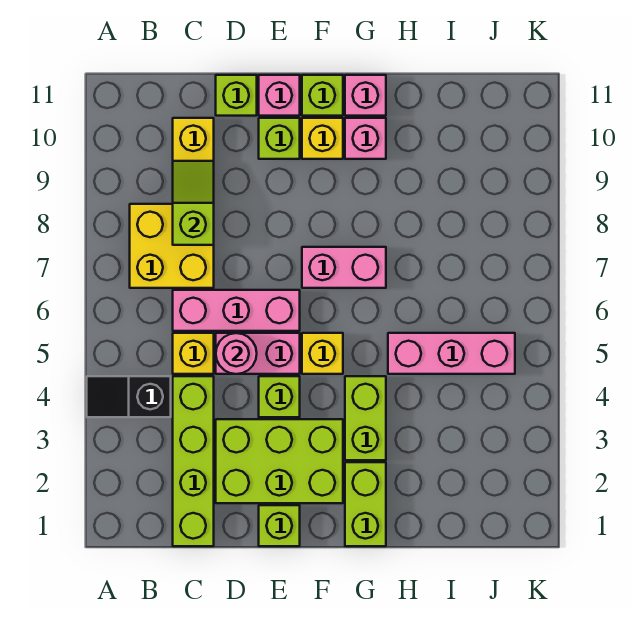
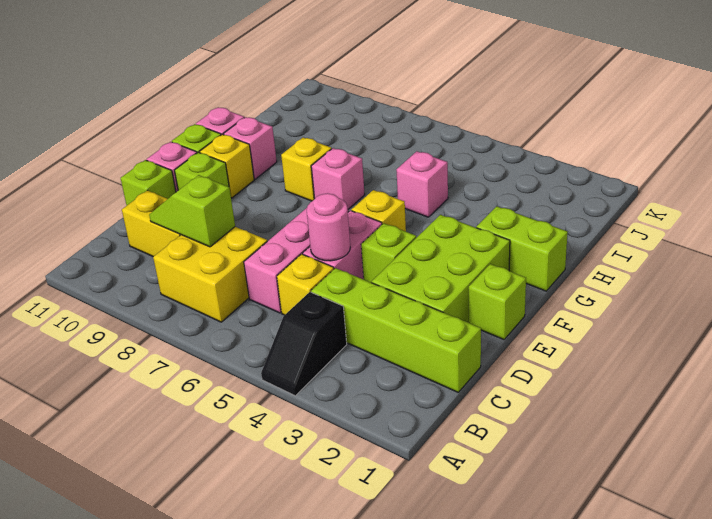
pink brick F7:G7 level 1 -> pink brick G7 level 1
lime brick G3:G4 level 1 -> none
none -> yellow brick G8 level 1
pink brick H5:J5 level 1 -> pink brick H5 level 1

